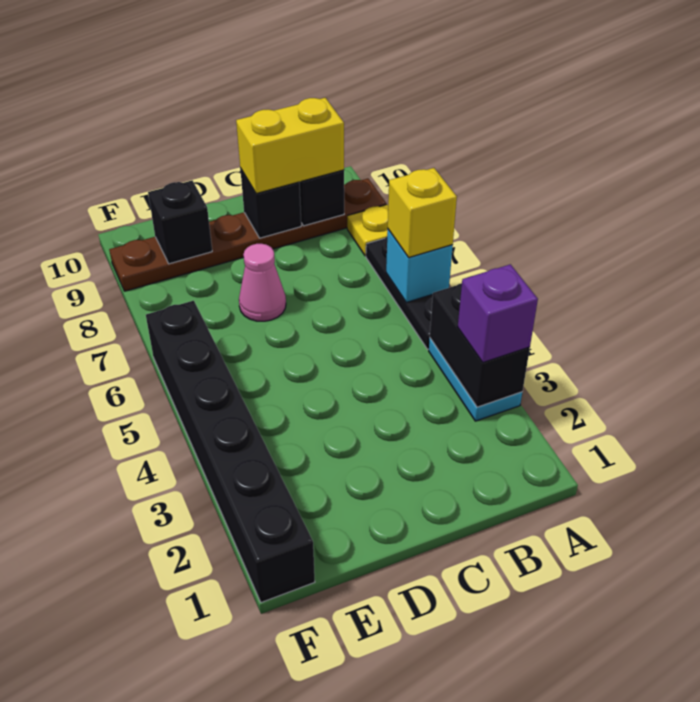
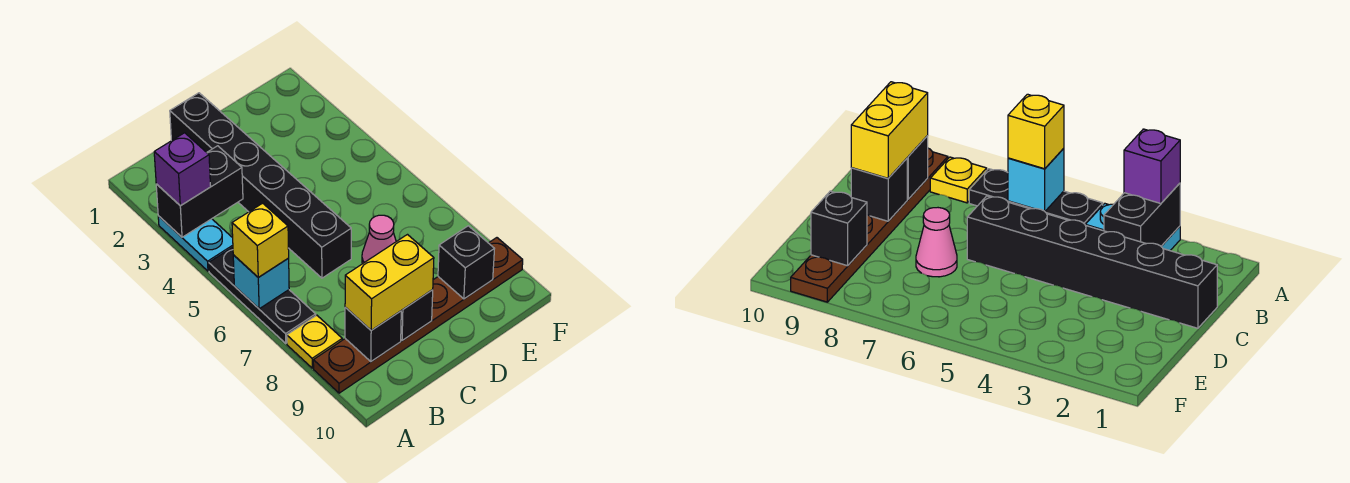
black brick A3:A4 level 2 -> black brick A3:B3 level 2
black brick F1:F6 level 1 -> black brick C1:C6 level 1

